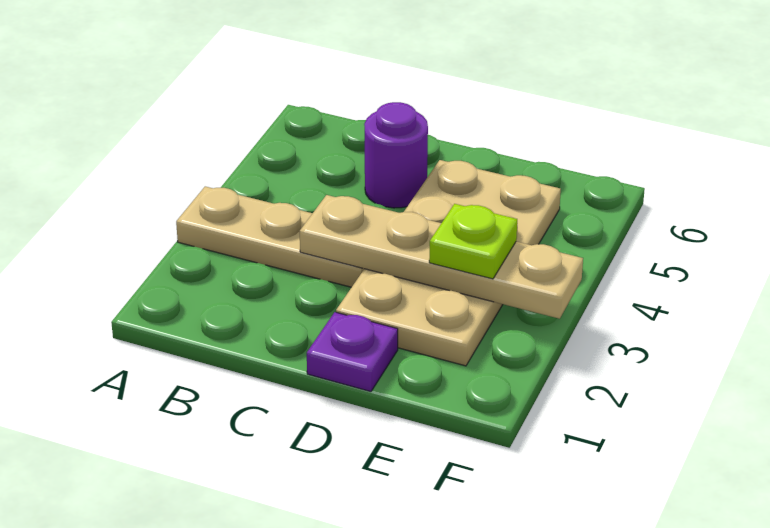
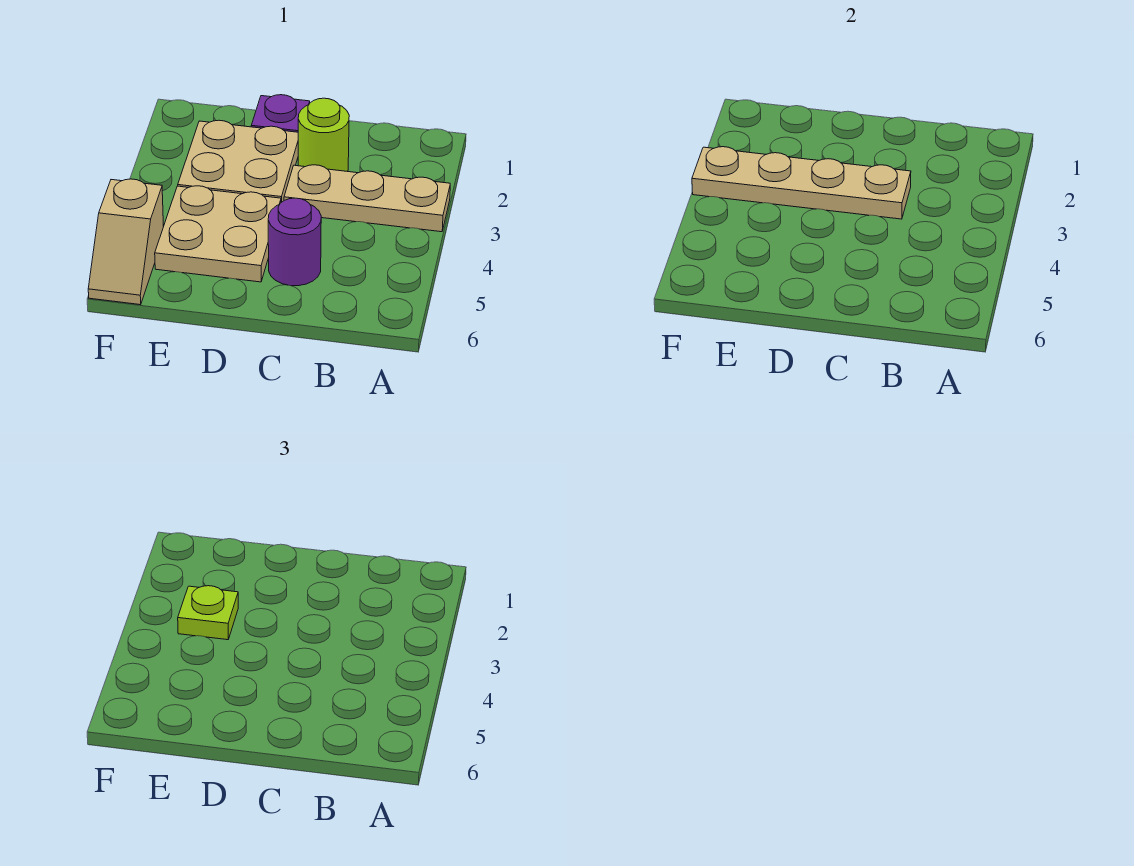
none -> lime round brick C2 level 1
none -> tan slope F5:F6 level 1 top 5

